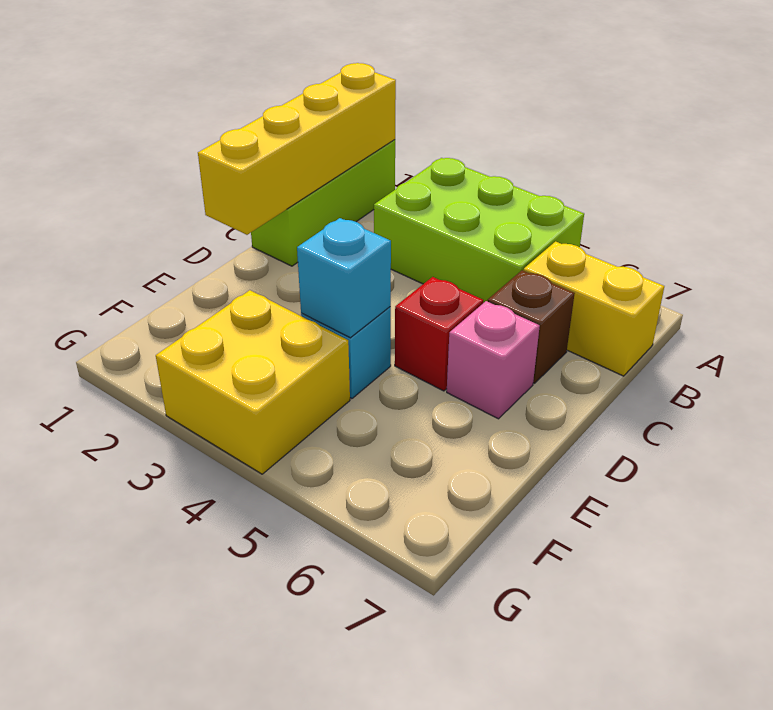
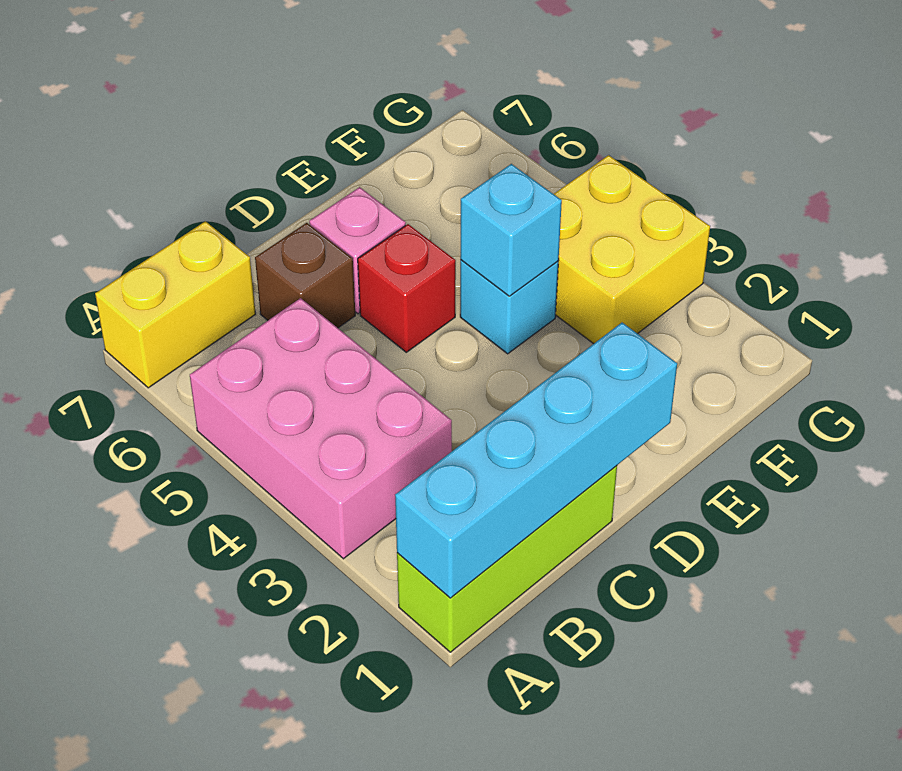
yellow brick A1:D1 level 2 -> cyan brick A1:D1 level 2
lime brick A3:B5 level 1 -> pink brick A3:B5 level 1
yellow brick B6:B7 level 1 -> yellow brick A7:B7 level 1

